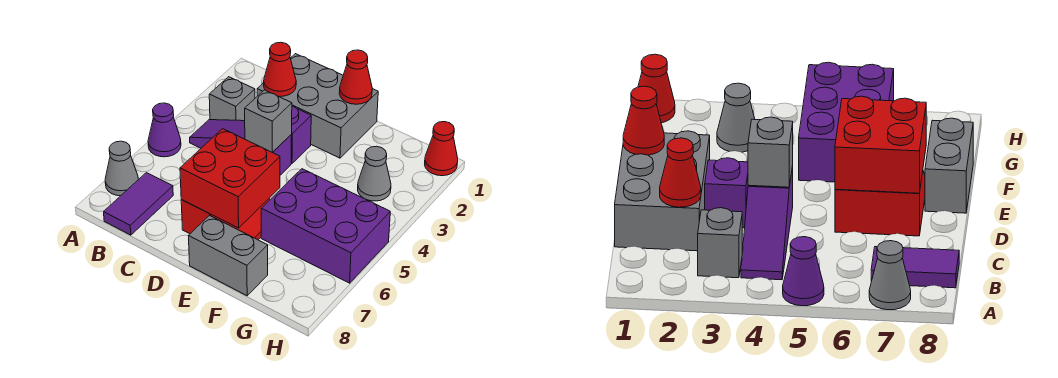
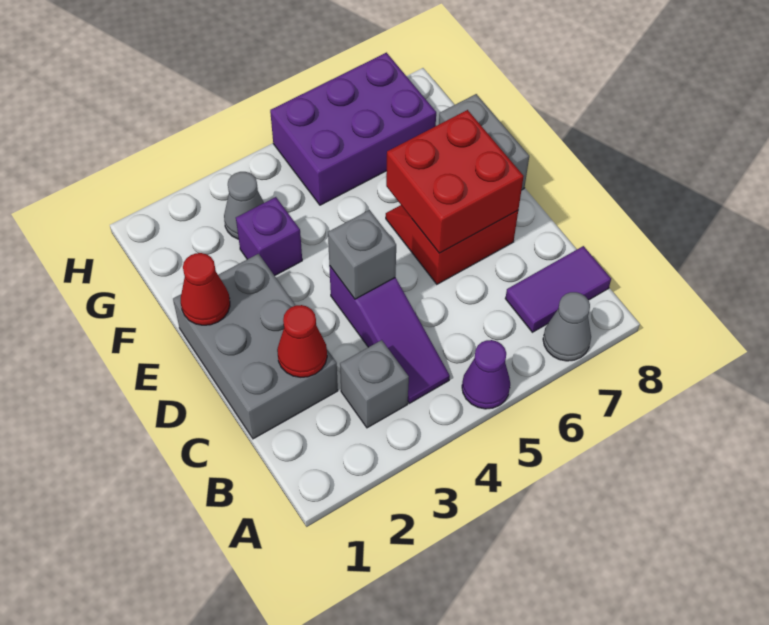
purple brick D3 level 1 -> purple brick F3 level 1
purple brick F5:H6 level 1 -> purple brick G5:H7 level 1
red cone H1 level 1 -> none

